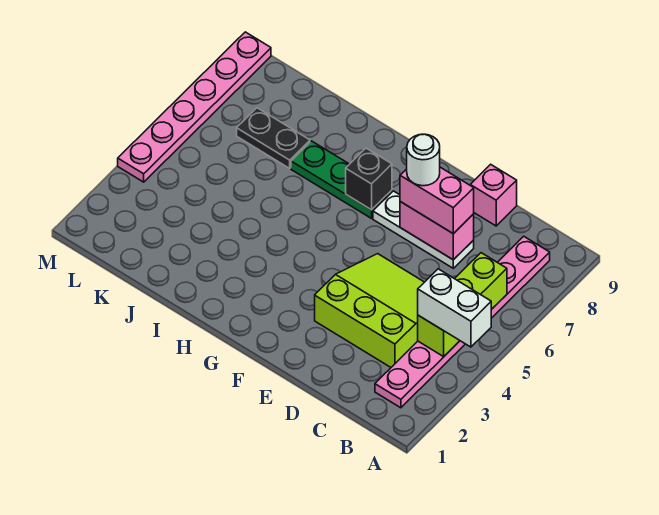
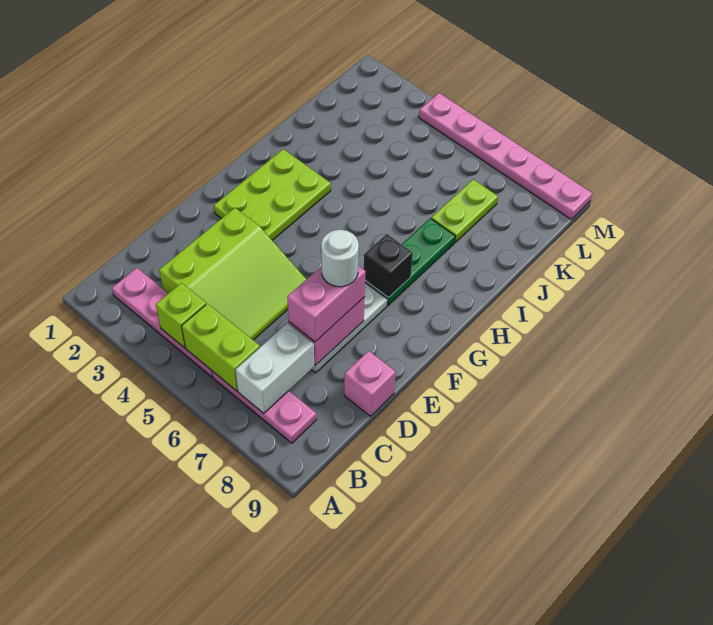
white brick A4:B4 level 3 -> white brick B7:C7 level 2
none -> lime plate F2:H3 level 1
black plate J7:K7 level 1 -> lime plate J7:K7 level 1

